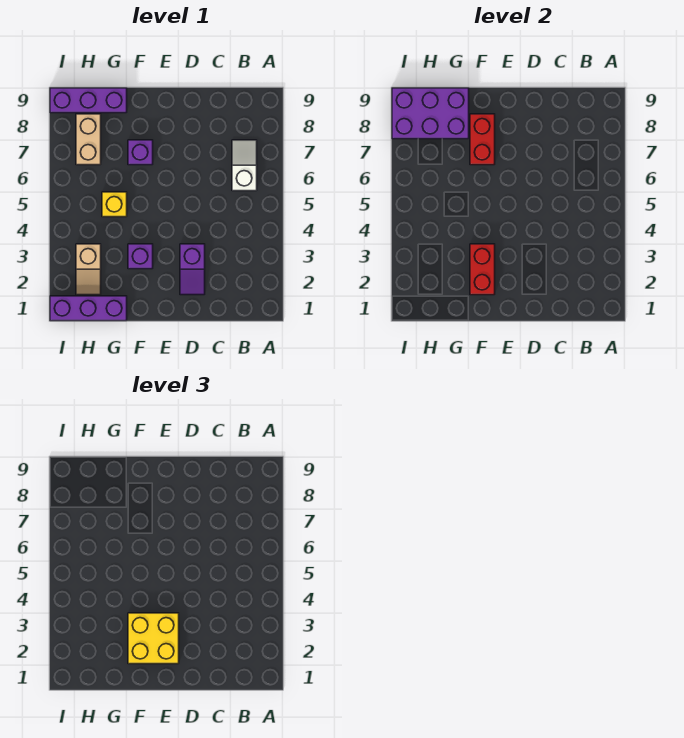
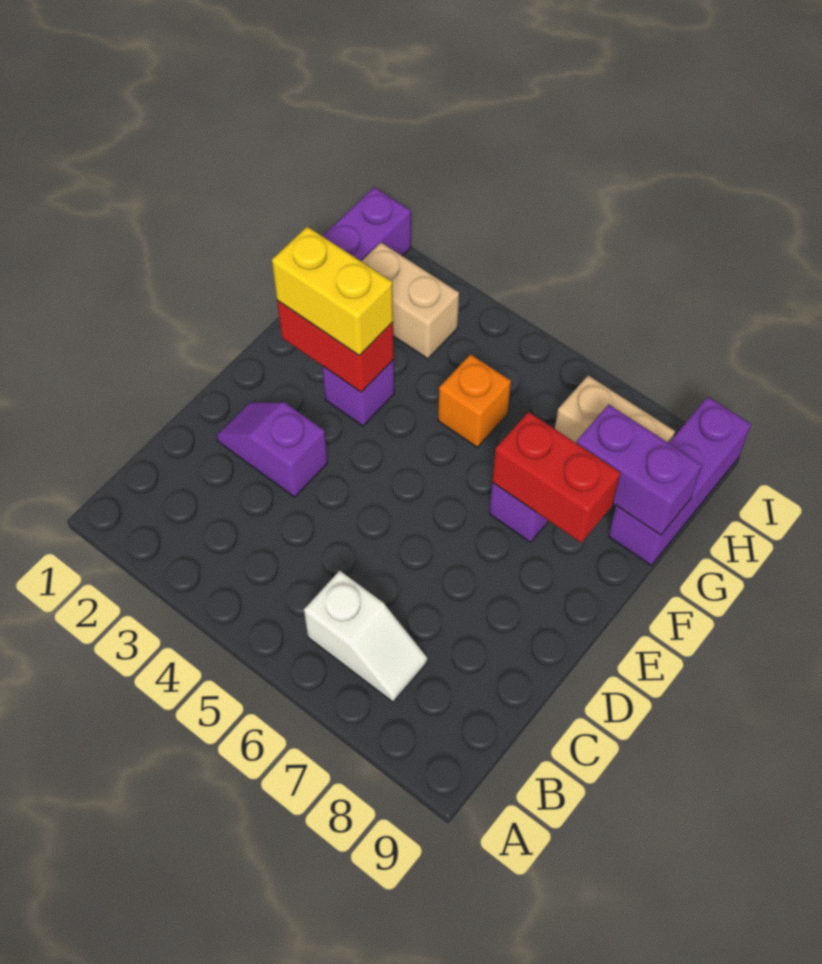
yellow brick E2:F3 level 3 -> yellow brick F2:F3 level 3
yellow brick G5 level 1 -> orange brick G5 level 1
purple brick G8:I9 level 2 -> purple brick G8:G9 level 2
tan slope H2:H3 level 1 top 3 -> tan brick H2:H3 level 1

